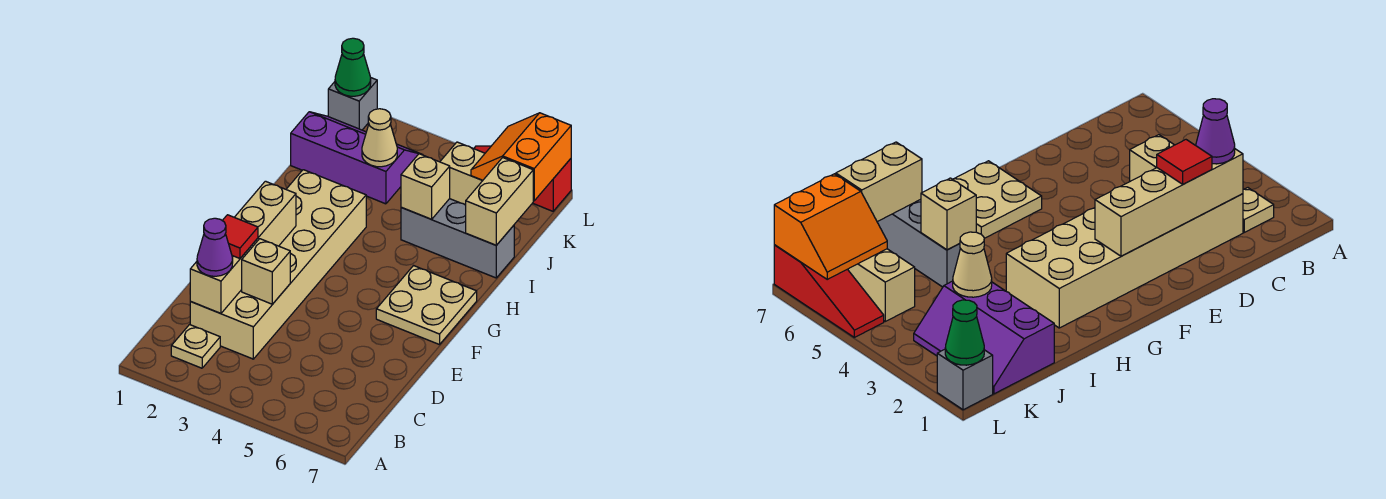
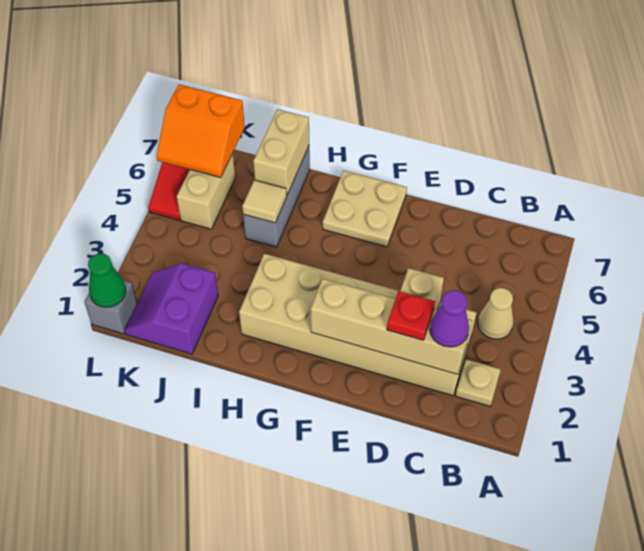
red tile D2 level 3 -> red plate D2 level 3
tan brick I5 level 2 -> tan tile I5 level 2
tan brick I7:J7 level 2 -> tan brick I6:I7 level 2
purple slope J1:K3 level 1 top J -> purple slope J1:K2 level 1 top J
tan cone J3 level 2 -> tan cone B4 level 1

